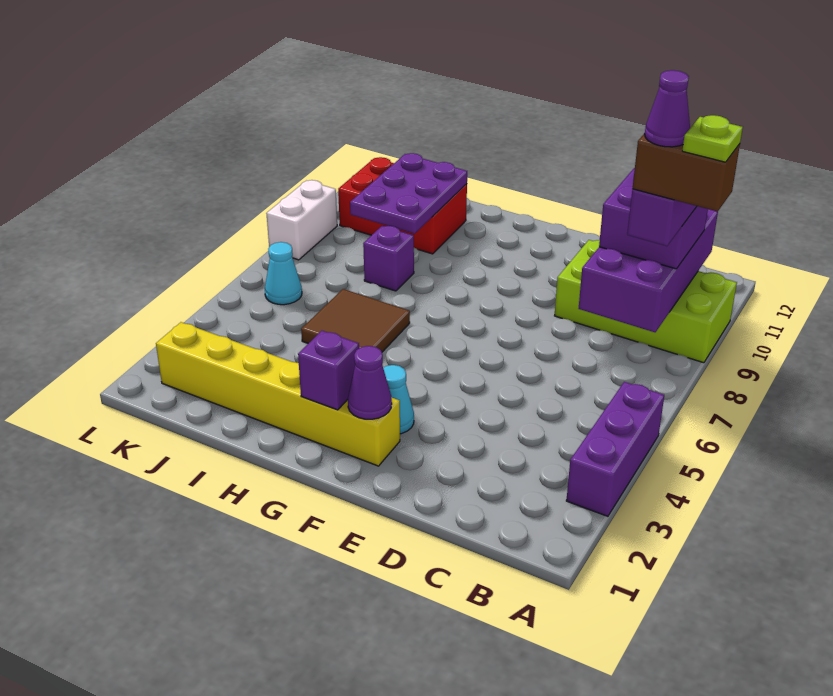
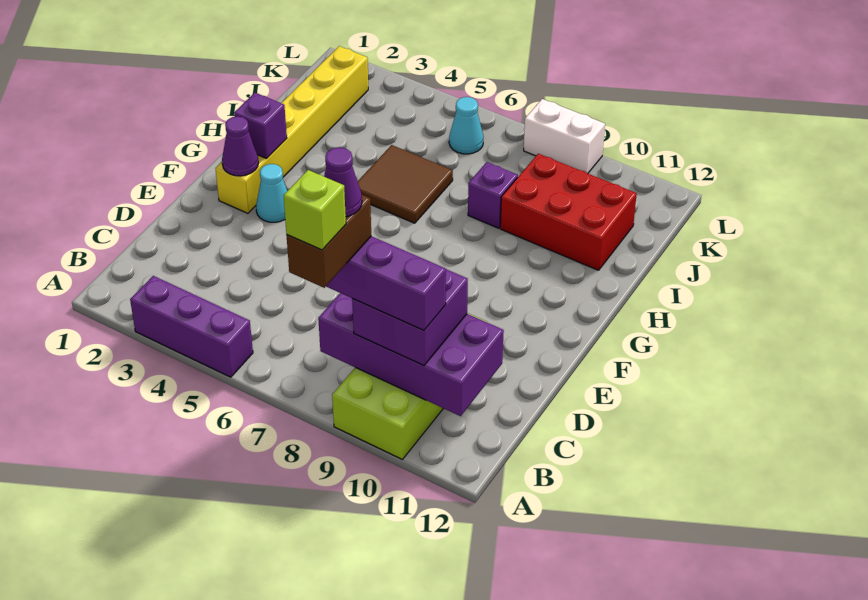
lime plate A8 level 6 -> lime brick A8 level 6
purple plate I9:J11 level 2 -> none
red brick I10:K11 level 1 -> red brick I9:J11 level 1

